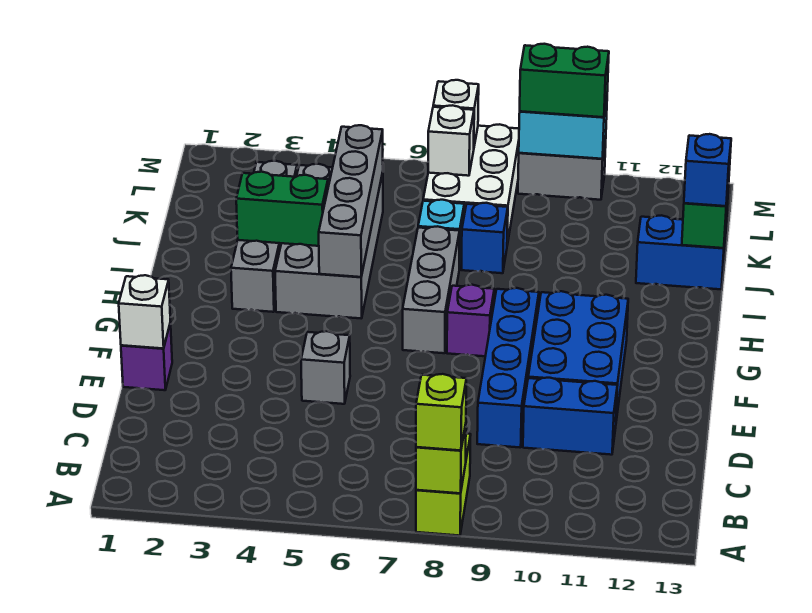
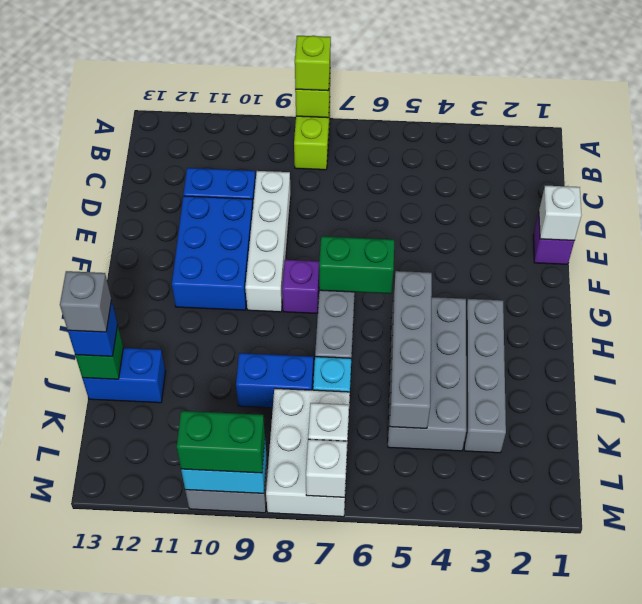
blue brick D9:G9 level 1 -> white brick D9:G9 level 1
grey brick E5 level 1 -> grey brick J13 level 4
green brick I3:I4 level 2 -> green brick G6:G7 level 2
blue brick J8 level 1 -> blue brick J8:J9 level 1

